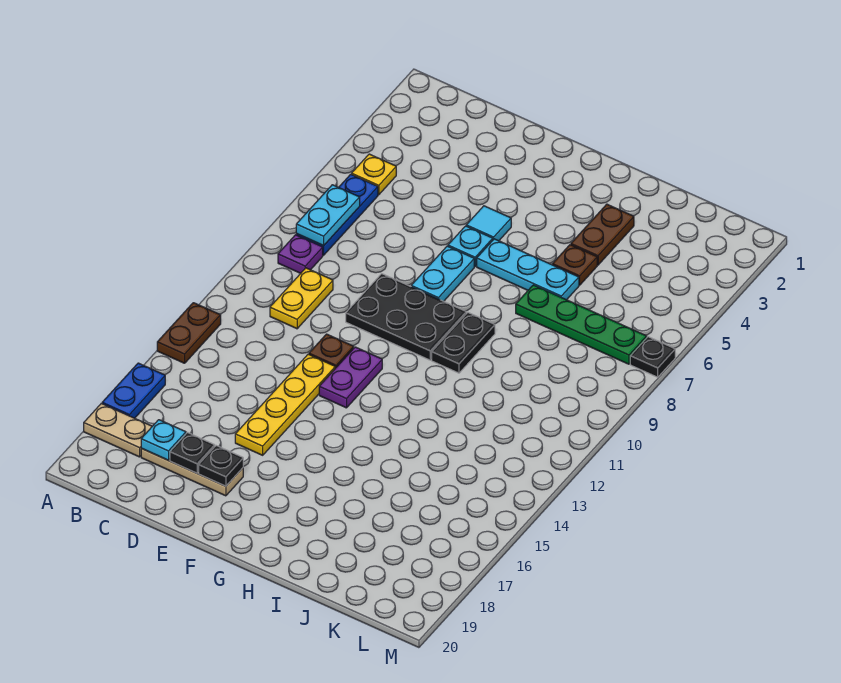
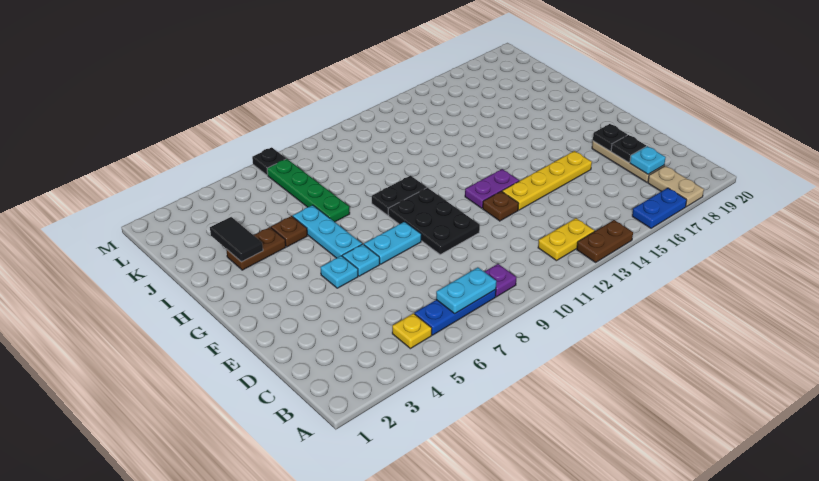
yellow plate C10:C11 level 1 -> yellow plate B12:B13 level 1
cyan tile F5 level 1 -> cyan plate F5 level 1
none -> black tile I3:J3 level 2

